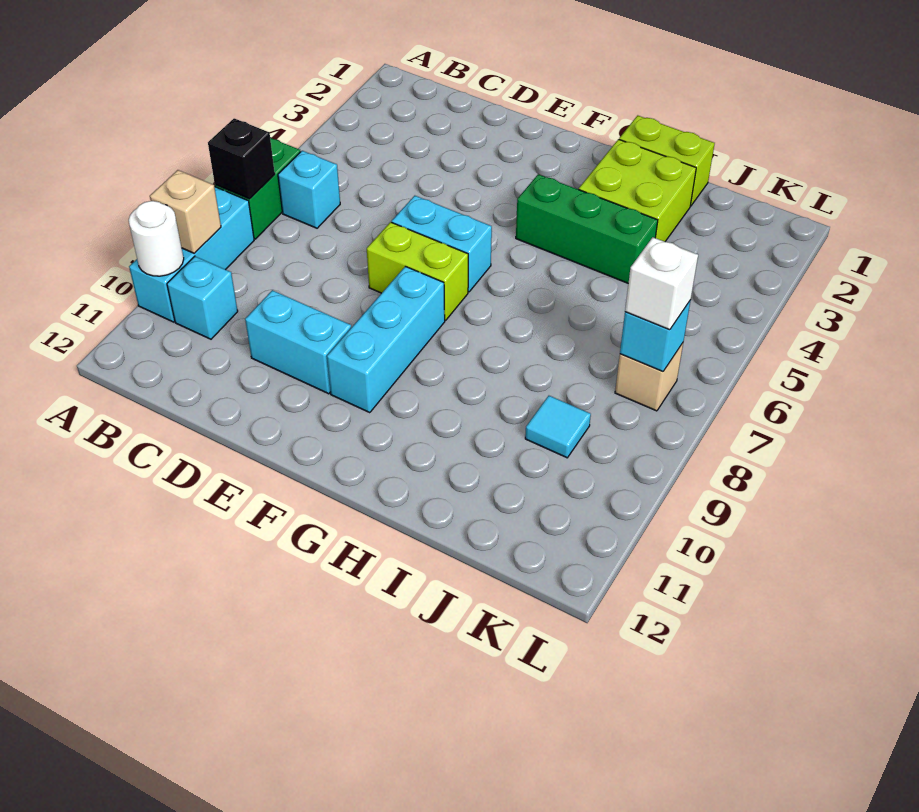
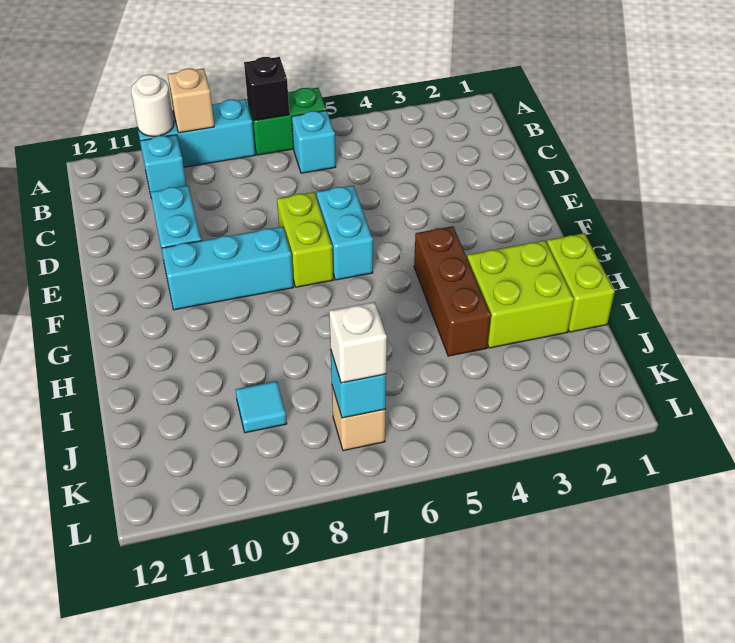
green brick G4:I4 level 1 -> brown brick G4:I4 level 1

